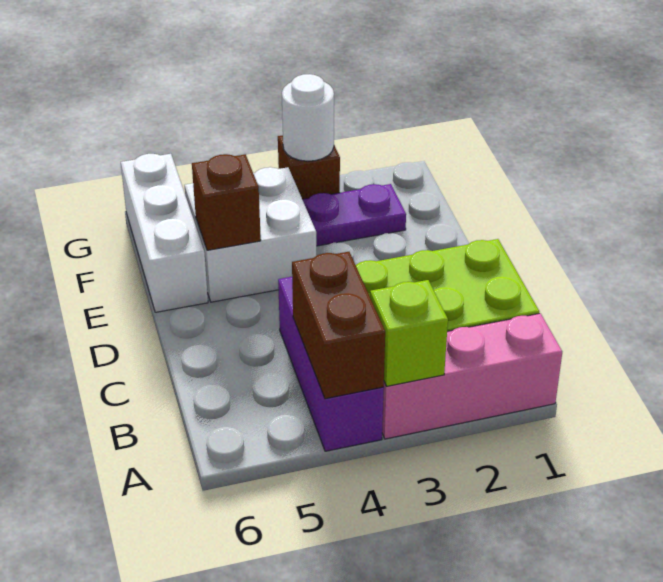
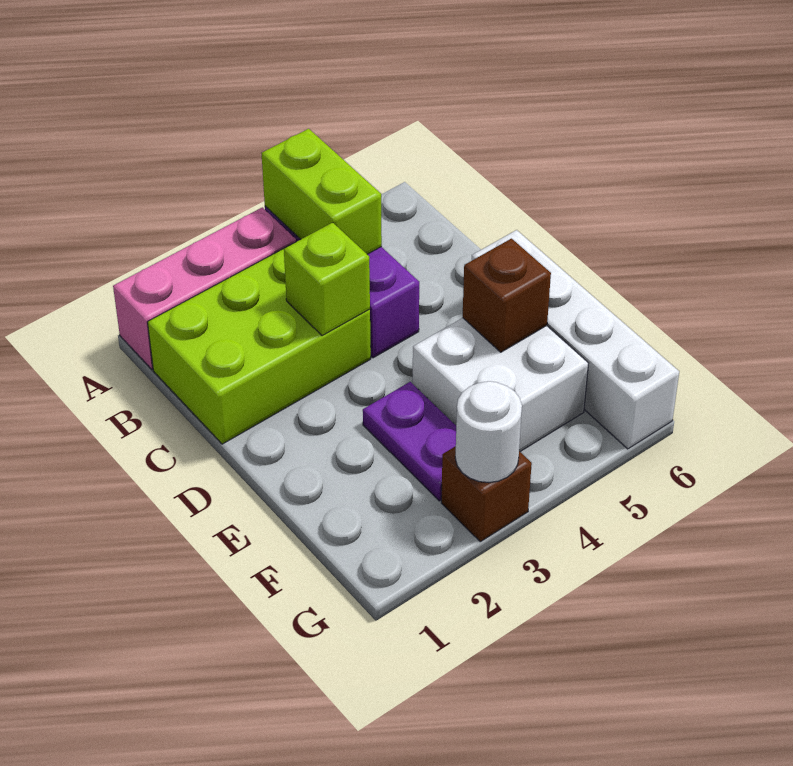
lime brick A3 level 2 -> lime brick C3 level 2
brown brick A4:B4 level 2 -> lime brick A4:B4 level 2
white brick E6:G6 level 1 -> white brick D6:G6 level 1
purple plate F2:F3 level 1 -> purple plate E3:F3 level 1

